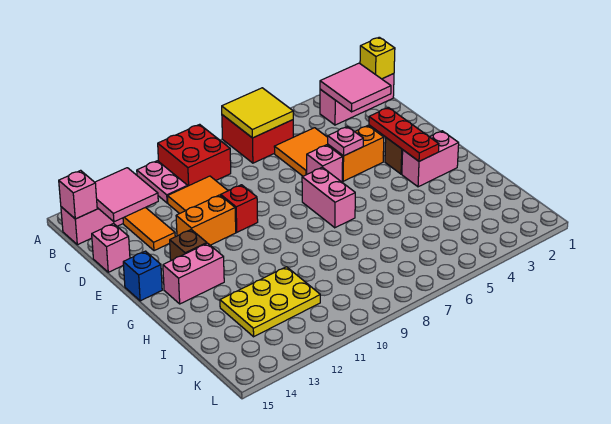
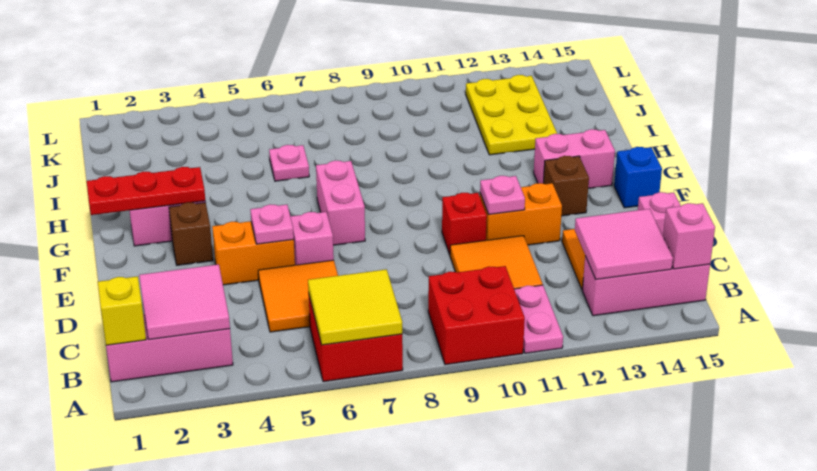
red plate E3:G3 level 2 -> red plate G1:G3 level 2
none -> pink plate E11 level 2
none -> pink plate I6 level 1
yellow plate I11:J13 level 1 -> yellow plate I12:K13 level 1

